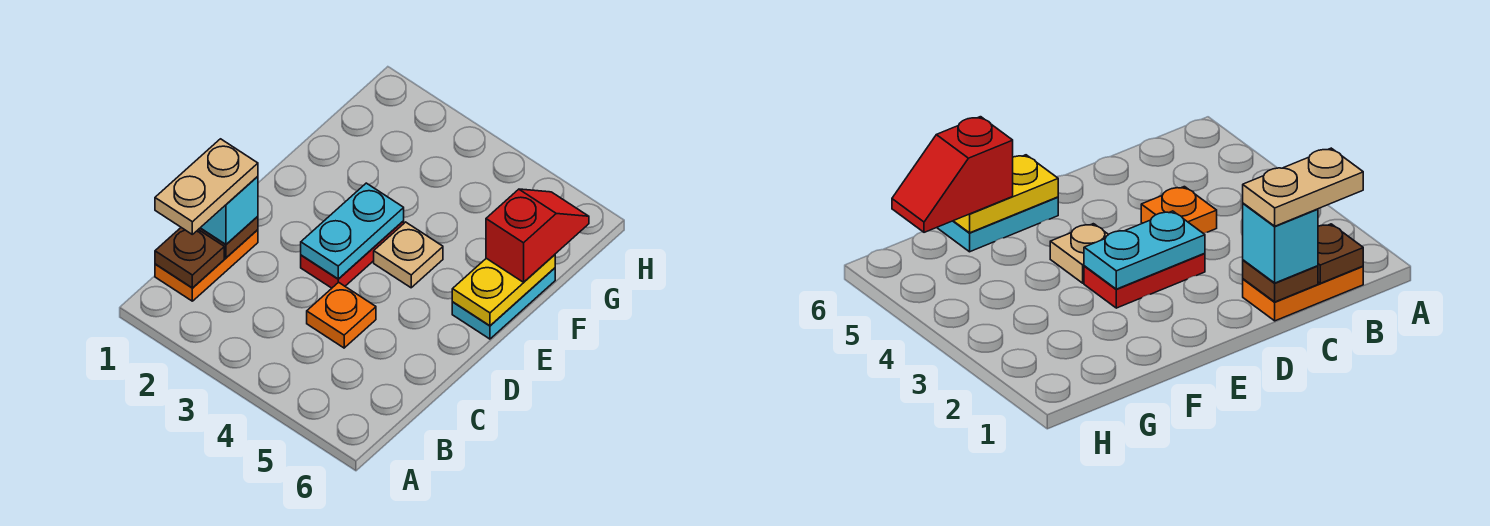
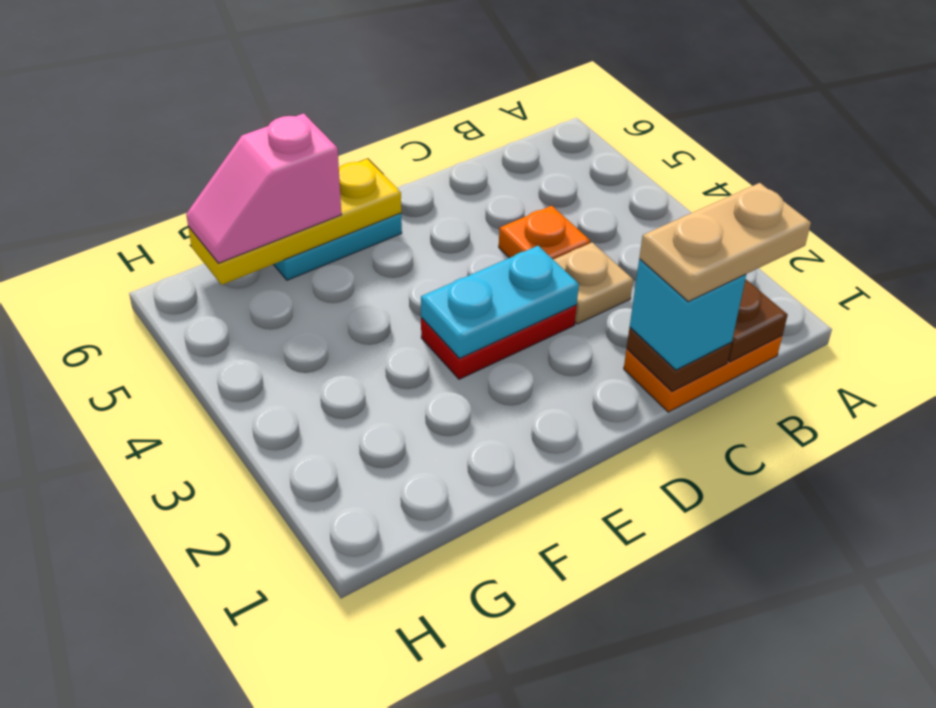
tan plate E4 level 1 -> tan plate C3 level 1
yellow plate E6:F6 level 2 -> yellow plate E6:G6 level 2
red slope F6:G6 level 3 top F -> pink slope F6:G6 level 3 top F

